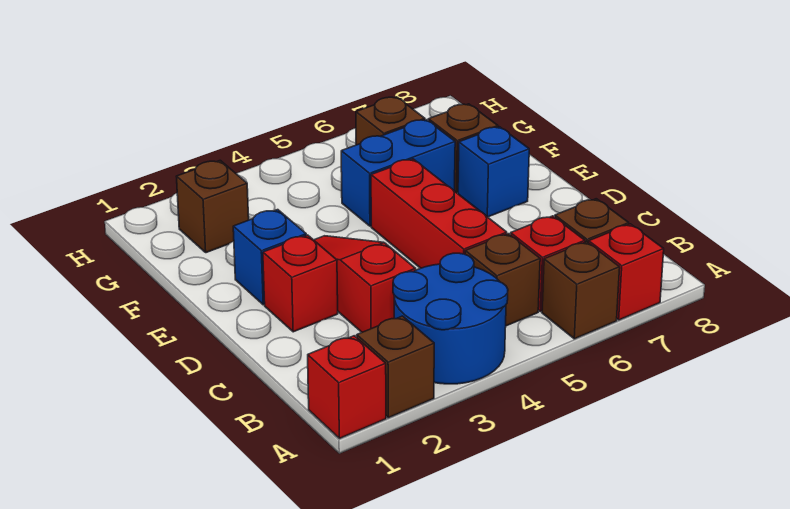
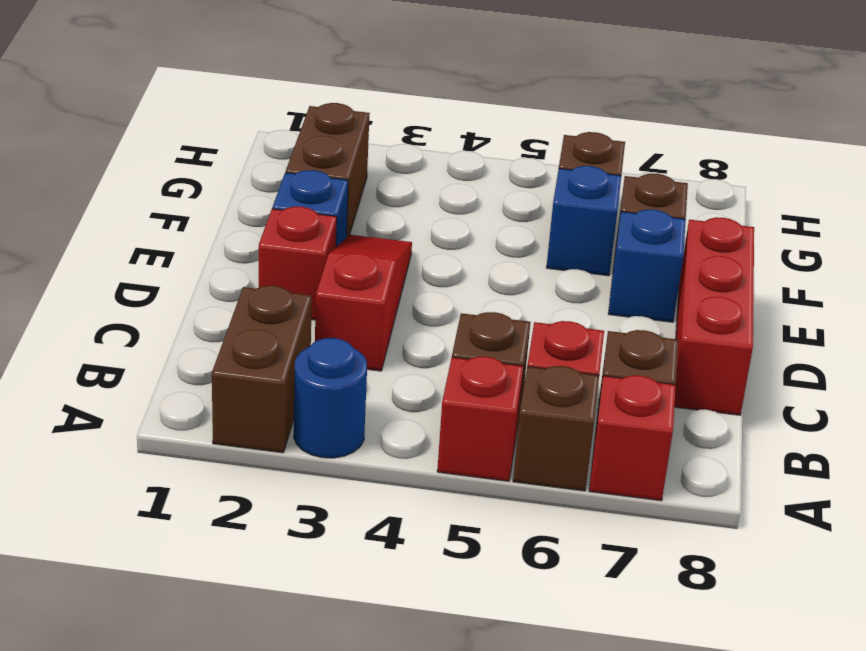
red brick A1 level 1 -> red brick A5 level 1
brown brick A2 level 1 -> brown brick A2:B2 level 1
blue round brick A3:B4 level 1 -> blue round brick A3 level 1
red brick C5:E5 level 1 -> red brick C8:E8 level 1
blue brick F5:F6 level 1 -> blue brick F6 level 1
brown brick G2 level 1 -> brown brick F2:G2 level 1

